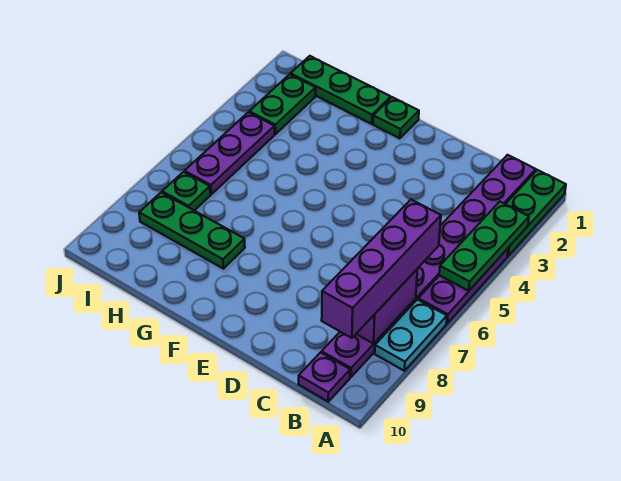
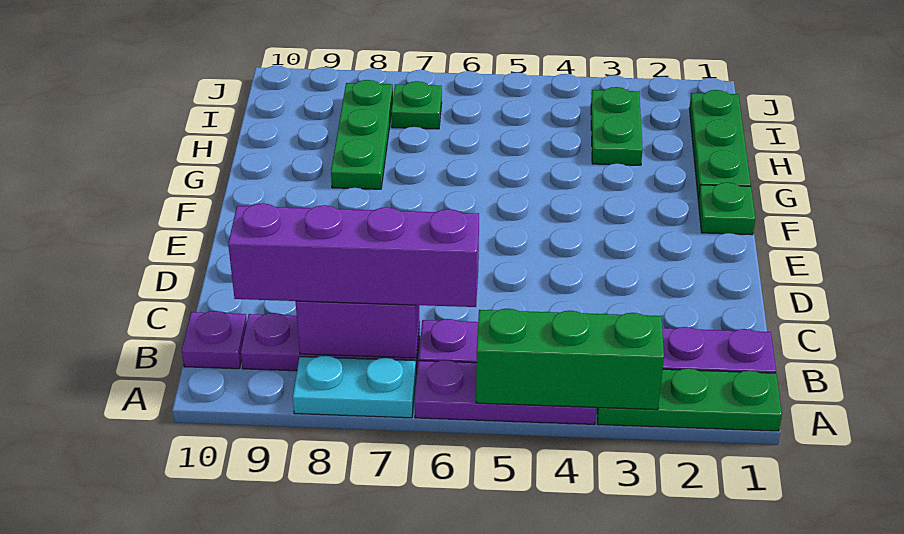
green plate A3:A5 level 2 -> green brick A3:A5 level 2
green plate I2:I3 level 1 -> green plate H3:I3 level 1
purple plate I4:I6 level 1 -> none

